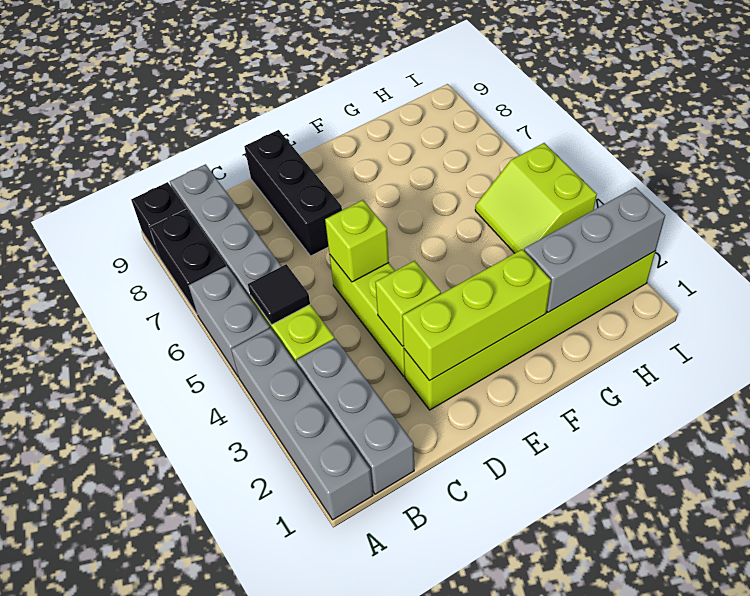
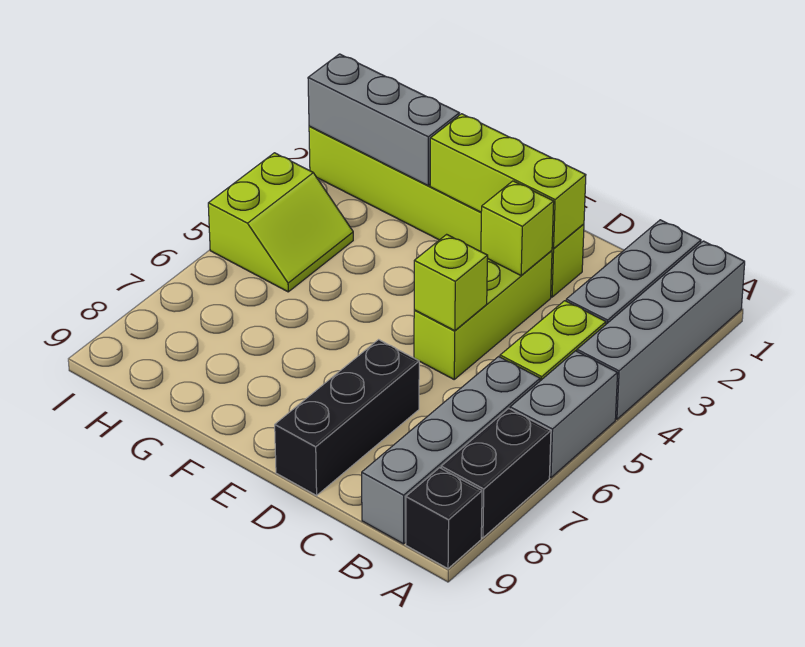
black tile B5 level 2 -> none

